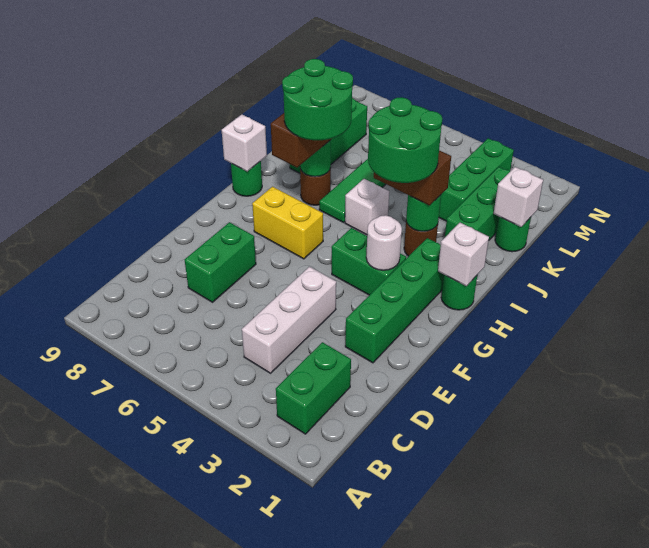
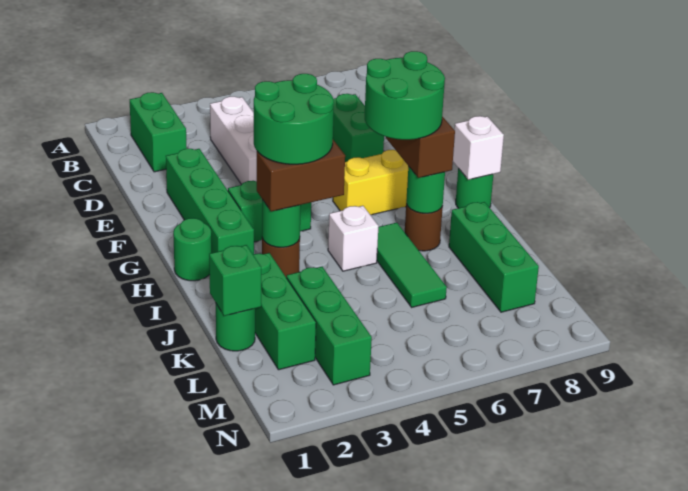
white round brick G3 level 2 -> none
white brick H1 level 2 -> none
white brick K1 level 2 -> green brick K1 level 2

